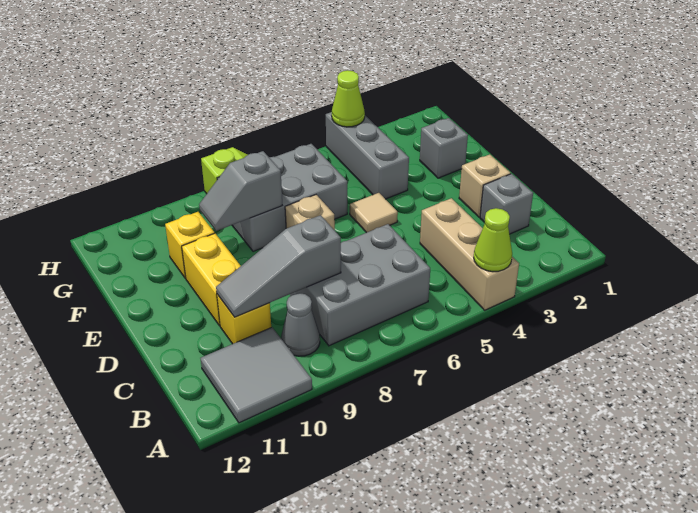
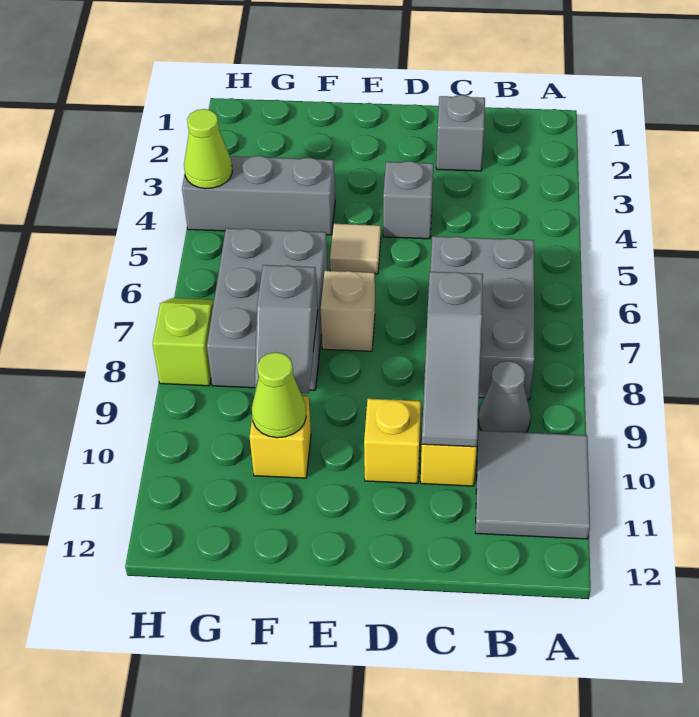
tan brick A4:C4 level 1 -> none
lime cone A4 level 2 -> lime cone F10 level 2
tan brick D2 level 1 -> none
yellow brick D10:E10 level 1 -> yellow brick D10 level 1
grey brick F2 level 1 -> grey brick D4 level 1

